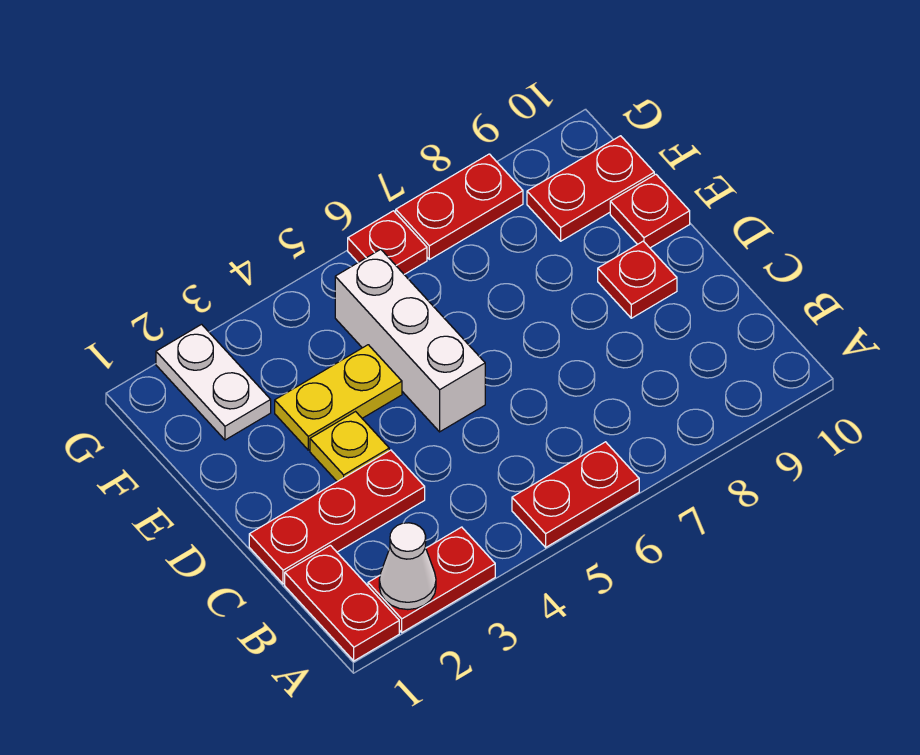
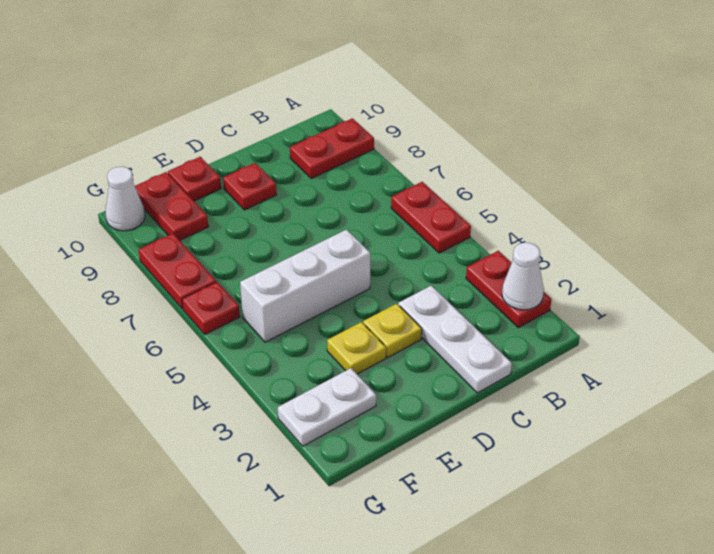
red plate A1:B1 level 1 -> red plate A9:B9 level 1
red plate C1:C3 level 1 -> white plate C1:C3 level 1
yellow plate E3:E4 level 1 -> yellow plate E3 level 1
none -> white cone G10 level 1

